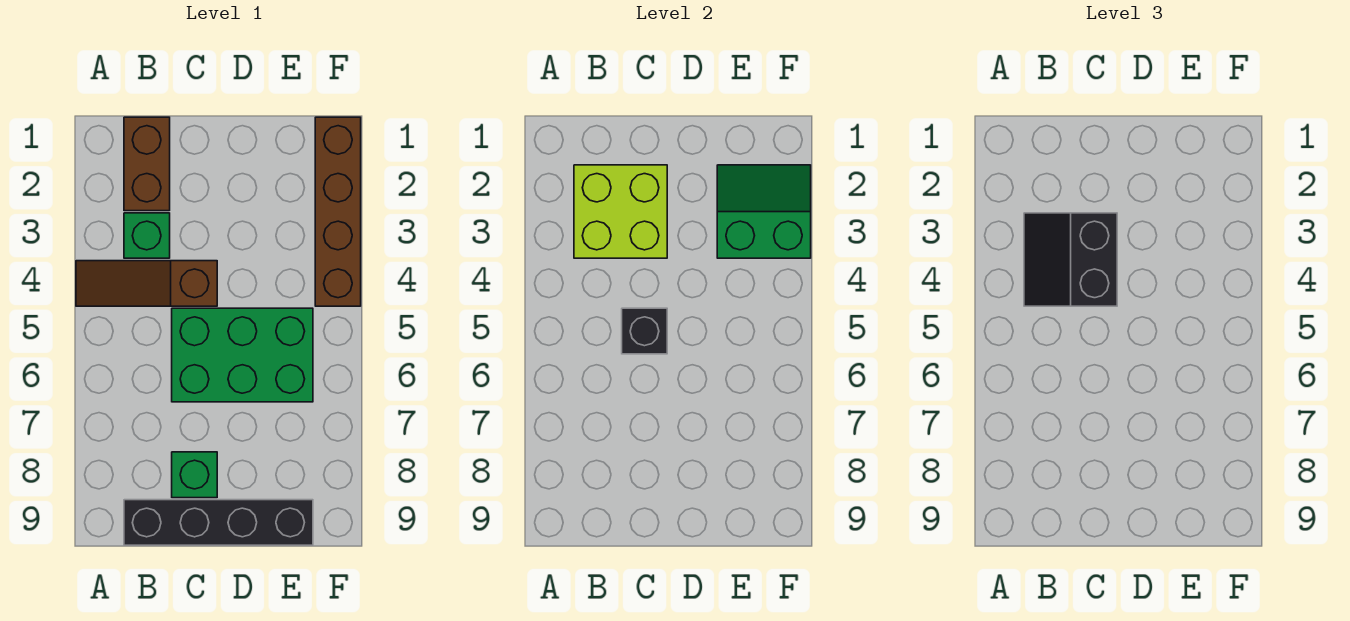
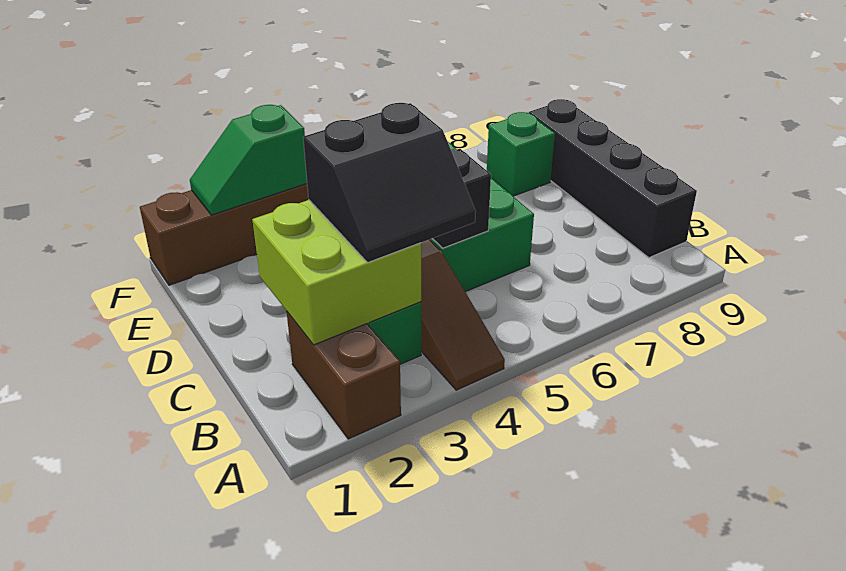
brown brick B1:B2 level 1 -> brown brick A2:B2 level 1
green brick C8 level 1 -> green brick E8 level 1
green slope E2:F3 level 2 top 3 -> green slope F2:F3 level 2 top 3

